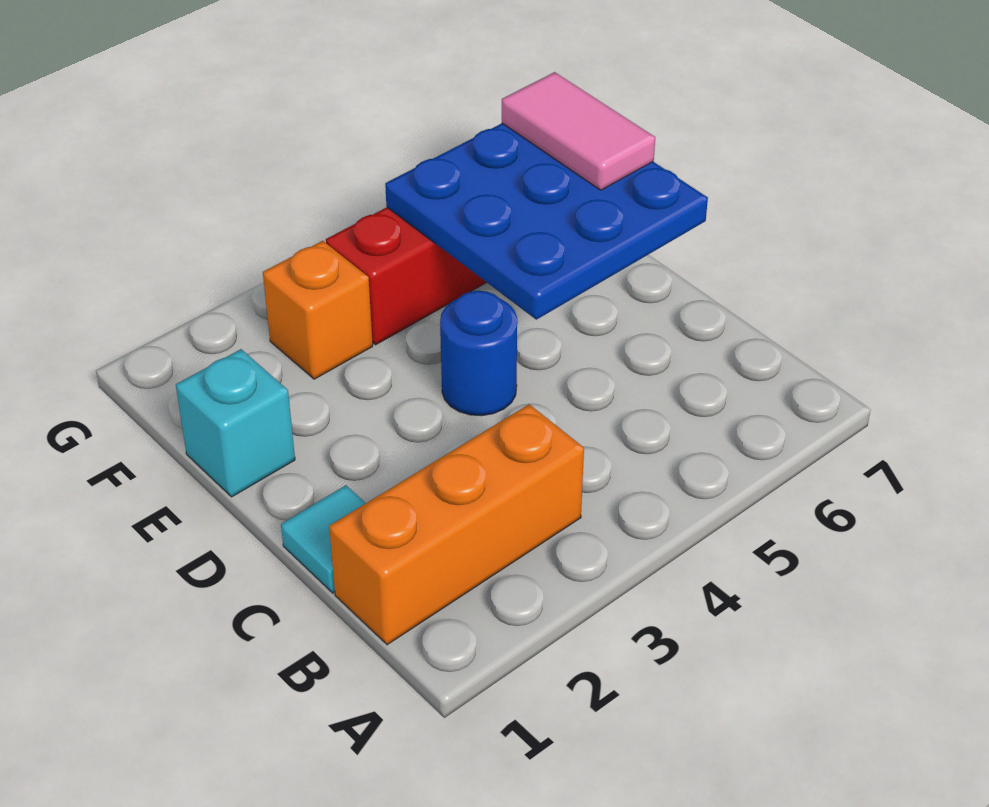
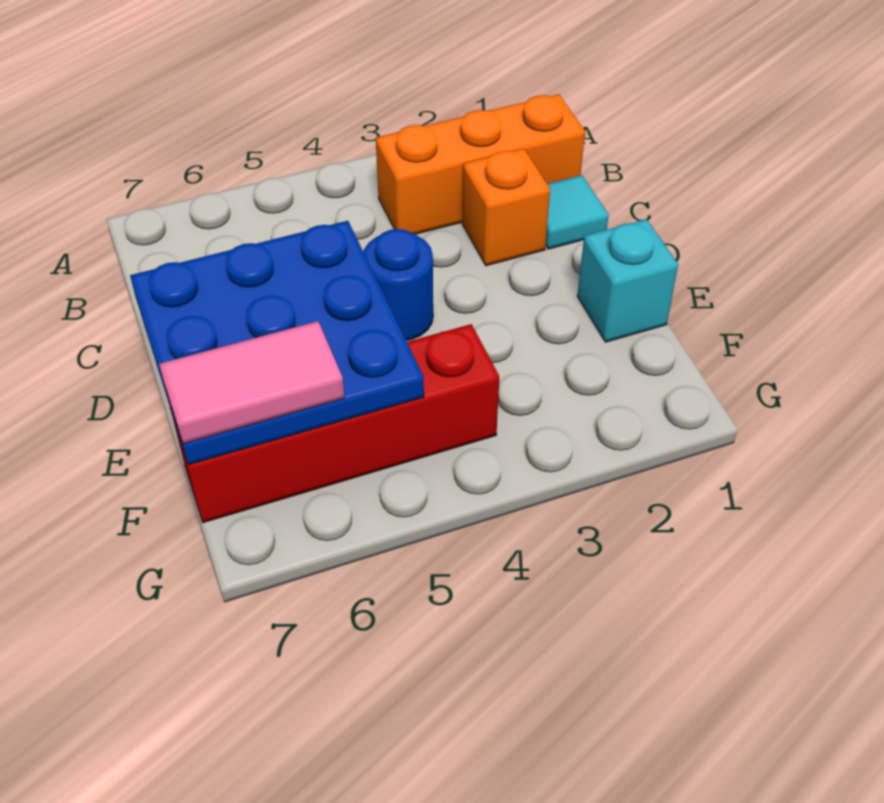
pink tile E7:F7 level 3 -> pink tile F6:F7 level 3
orange brick F3 level 1 -> orange brick C2 level 1

